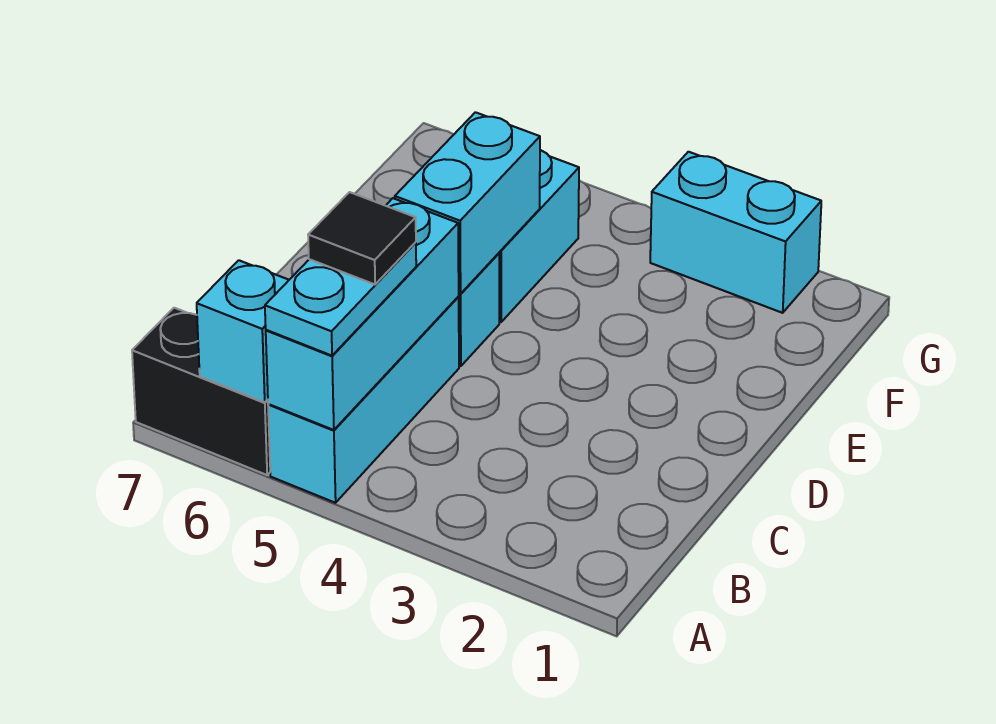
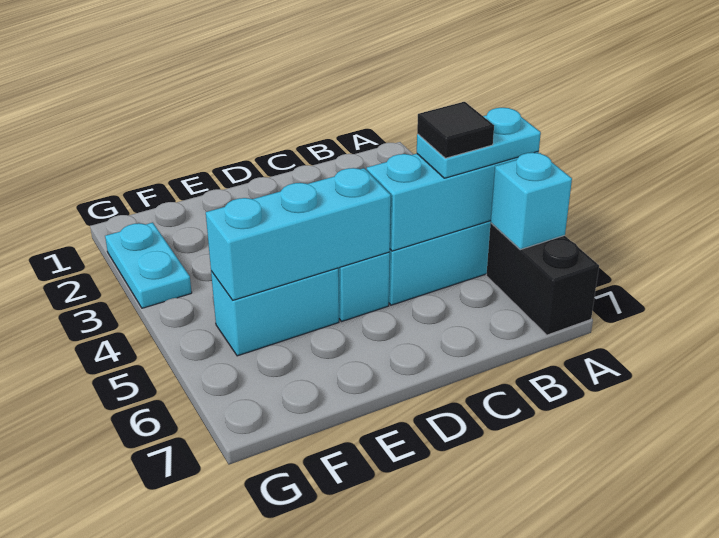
cyan brick D5:E5 level 2 -> cyan brick D5:F5 level 2
cyan brick G2:G3 level 1 -> cyan plate G2:G3 level 1

